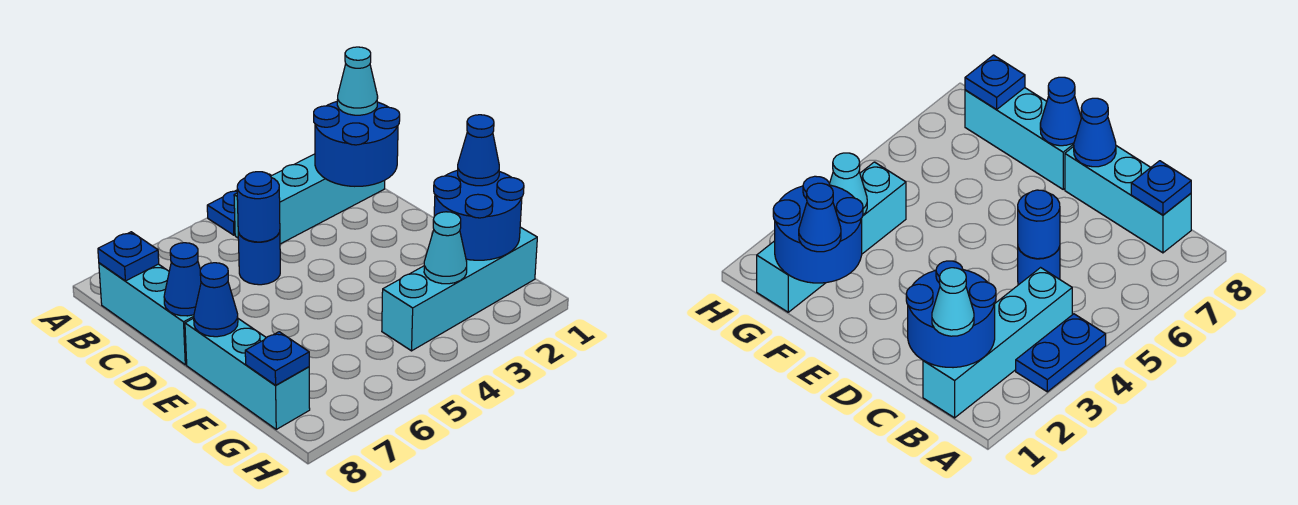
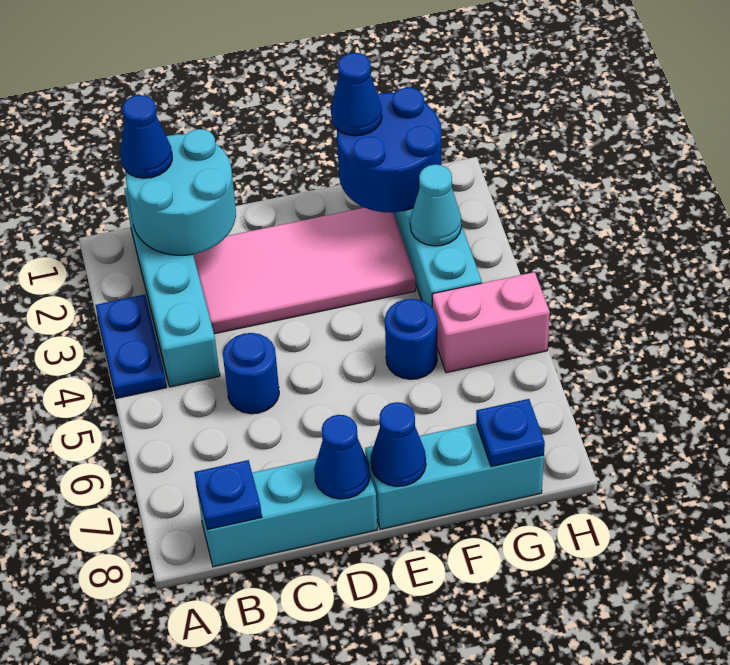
blue round brick B1:C2 level 2 -> cyan round brick B1:C2 level 2
cyan cone B1 level 3 -> blue cone B1 level 3
none -> pink tile C2:F3 level 1
blue round brick C5 level 2 -> blue round brick F5 level 1
none -> pink brick G5:H5 level 1

